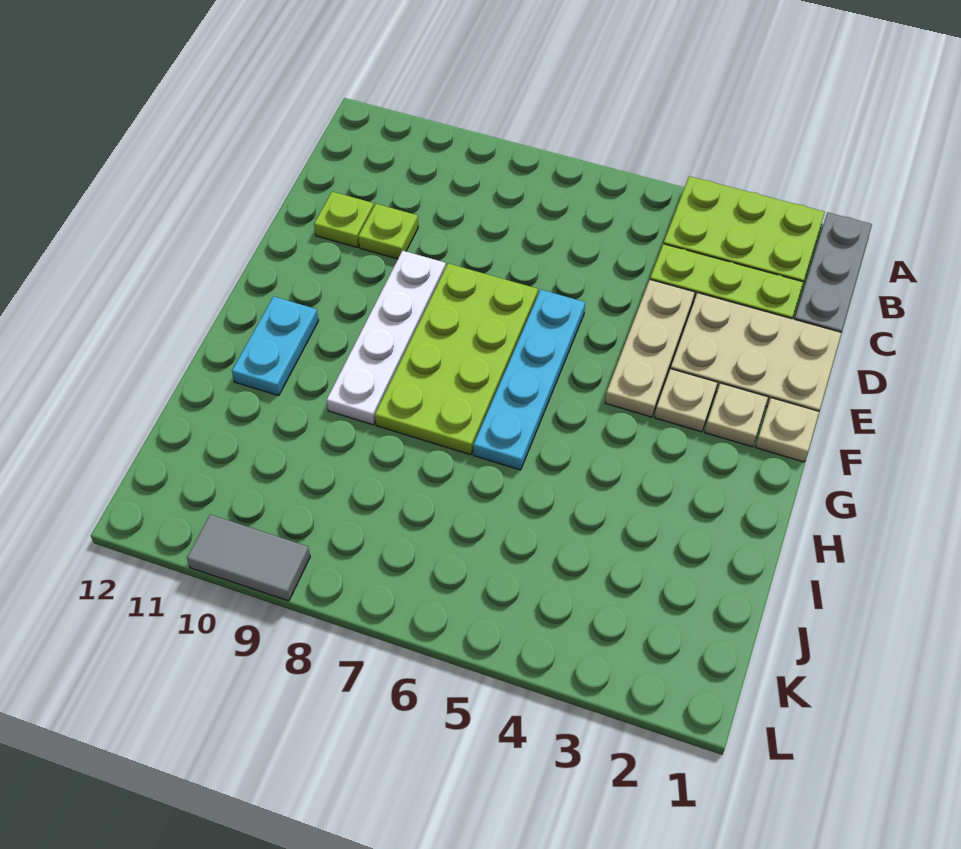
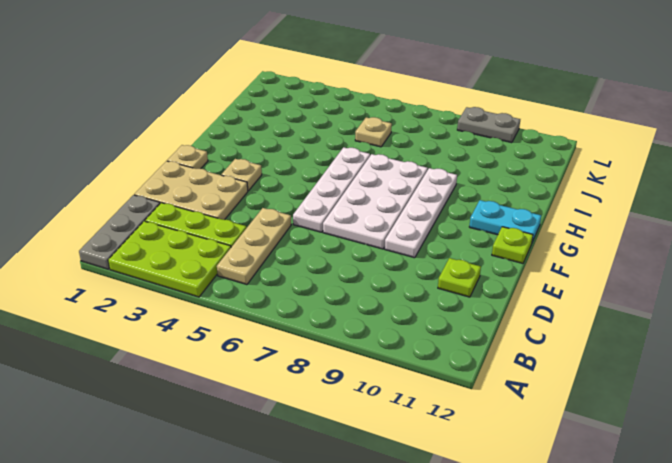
tan plate D4:F4 level 1 -> tan plate B5:D5 level 1
lime plate D10 level 1 -> lime plate F12 level 1
cyan plate E6:H6 level 1 -> white plate E6:H6 level 1
lime plate E7:H8 level 1 -> white plate E7:H8 level 1
tan plate F2 level 1 -> tan plate J6 level 1
cyan plate G11:H11 level 1 -> cyan plate G11:G12 level 1
grey tile L9:L10 level 1 -> grey plate L9:L10 level 1

